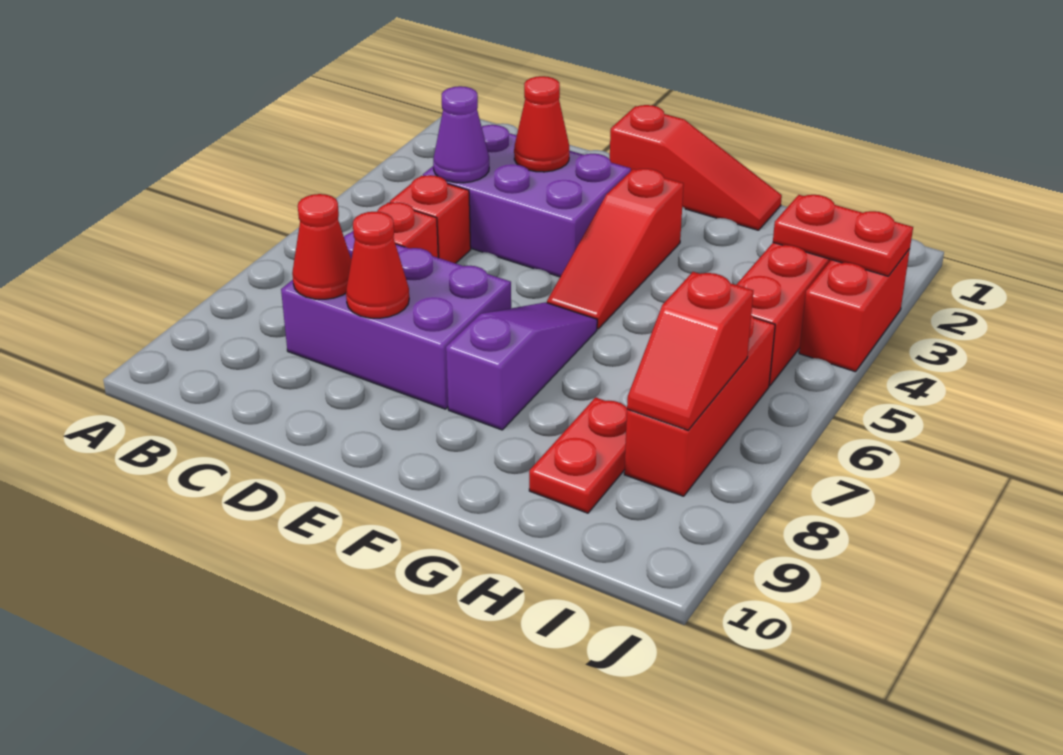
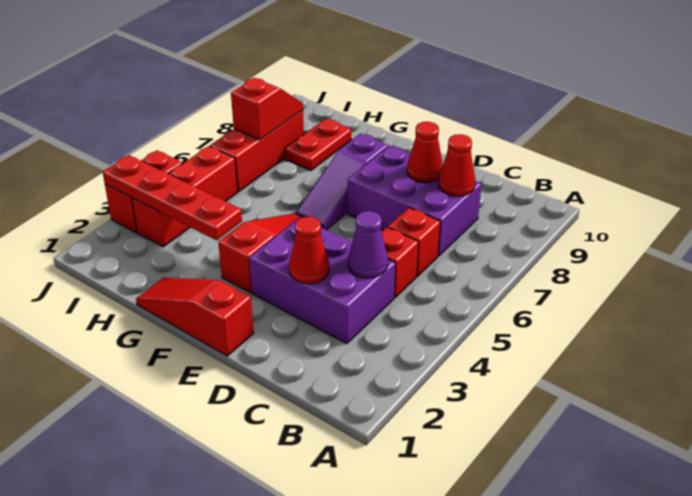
red plate I3:J3 level 2 -> red plate G3:J3 level 2

